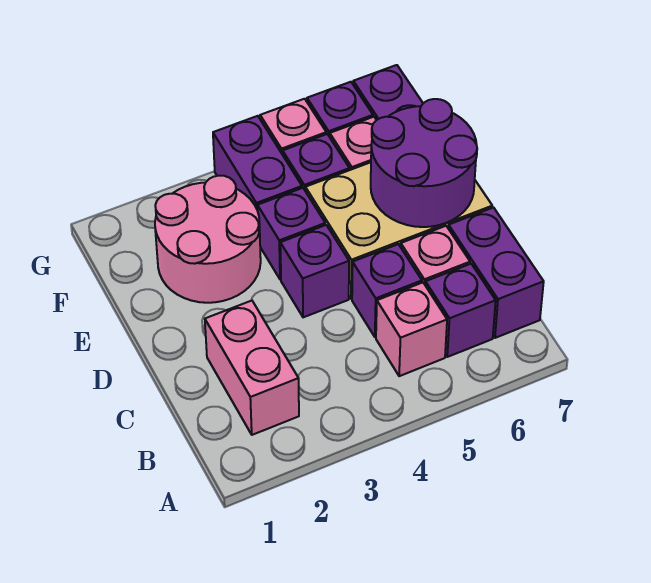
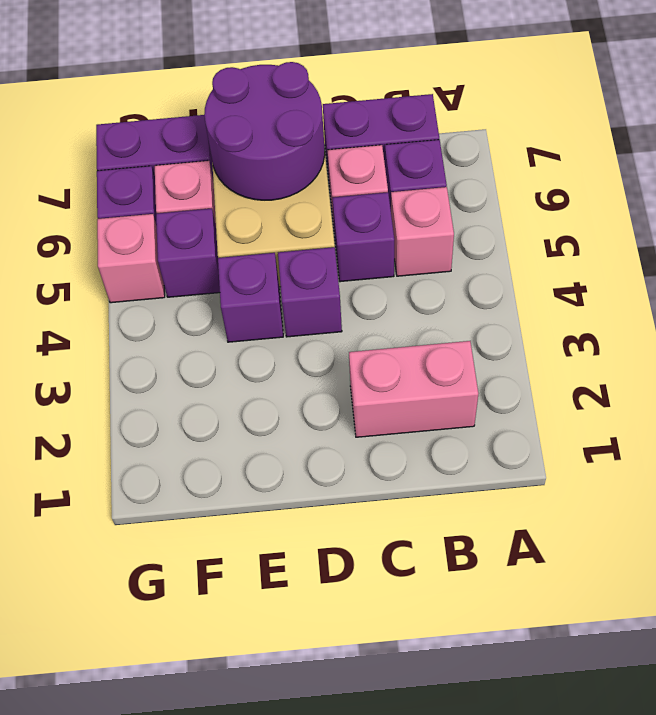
pink round brick E2:F3 level 1 -> none
purple brick F4:G4 level 1 -> none

